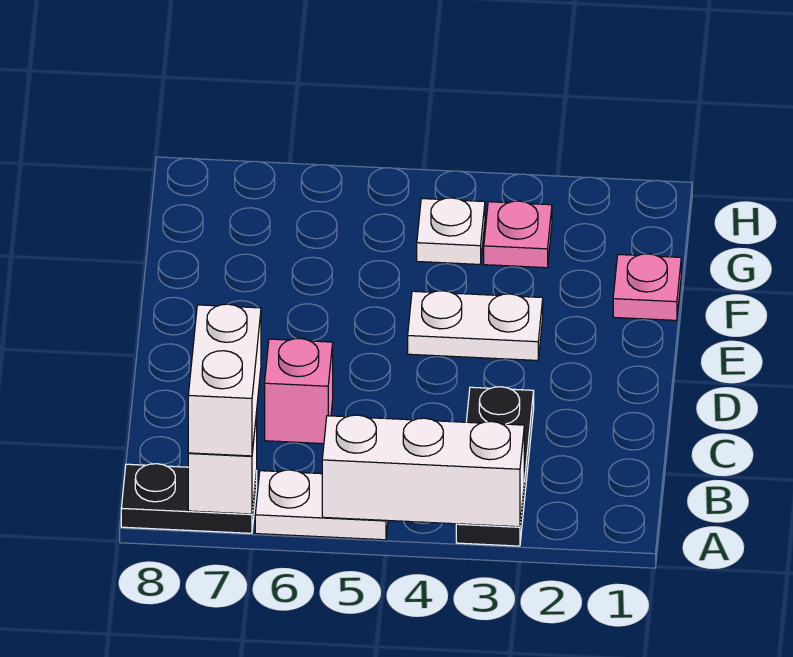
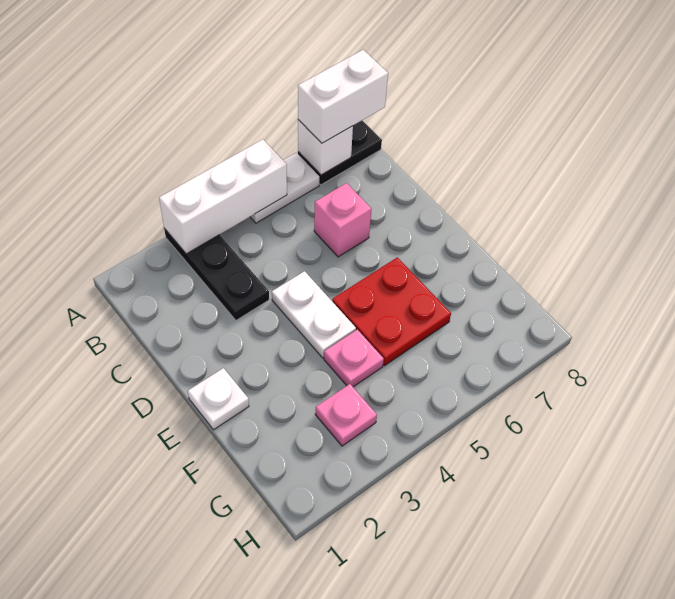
white brick A7:B7 level 3 -> white brick A7:A8 level 3
white plate E3:E4 level 1 -> white plate D4:E4 level 1
none -> red plate E5:F6 level 1
pink plate F1 level 1 -> pink plate F4 level 1
white plate G4 level 1 -> white plate E1 level 1

